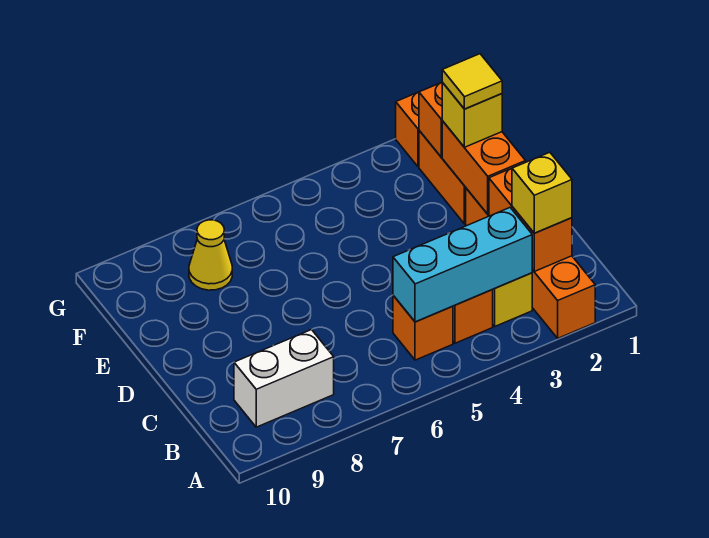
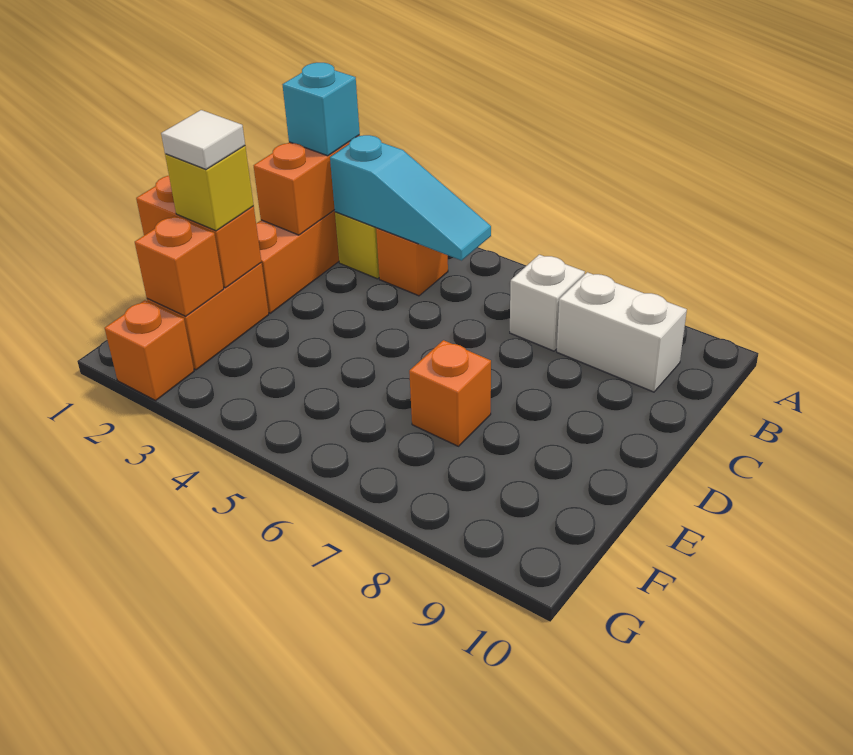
yellow brick B2 level 3 -> cyan brick B2 level 3
cyan brick B3:B5 level 2 -> cyan slope B3:B5 level 2 top 3
orange brick B5 level 1 -> orange brick E7 level 1
none -> white brick B7 level 1
orange brick D2:E2 level 2 -> orange brick E1:E2 level 2
yellow tile E2 level 4 -> white tile E2 level 4
yellow cone F8 level 1 -> none

